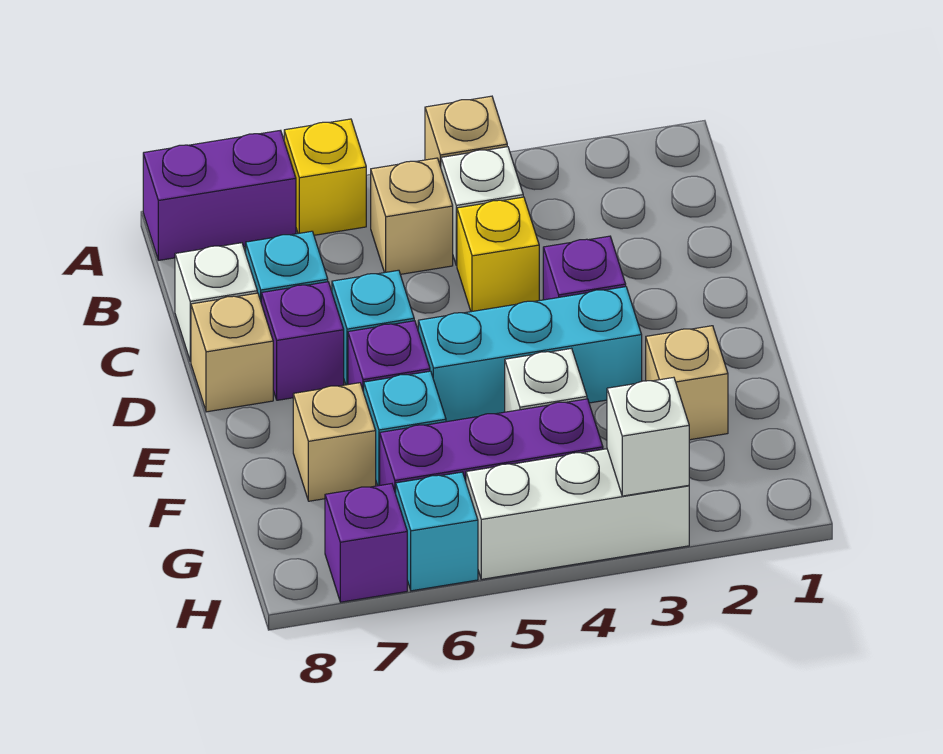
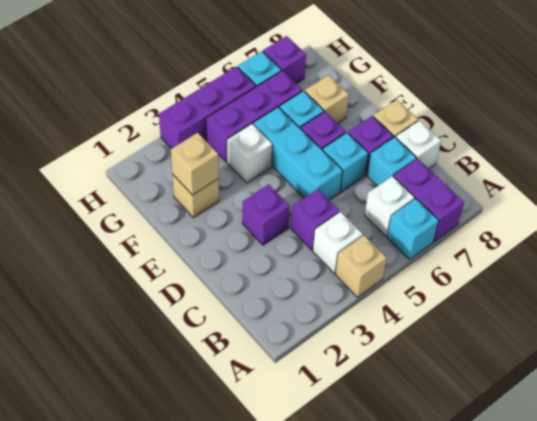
yellow brick A6 level 1 -> cyan brick A6 level 1
purple brick A7:A8 level 1 -> purple brick A7:B7 level 1
tan brick B5 level 1 -> tan brick F2 level 2
yellow brick C4 level 1 -> purple brick C4 level 1
cyan brick E3:E5 level 1 -> cyan brick D5:F5 level 1
white brick H3:H5 level 1 -> purple brick H3:H5 level 1
white brick H3 level 2 -> white brick B6 level 1

